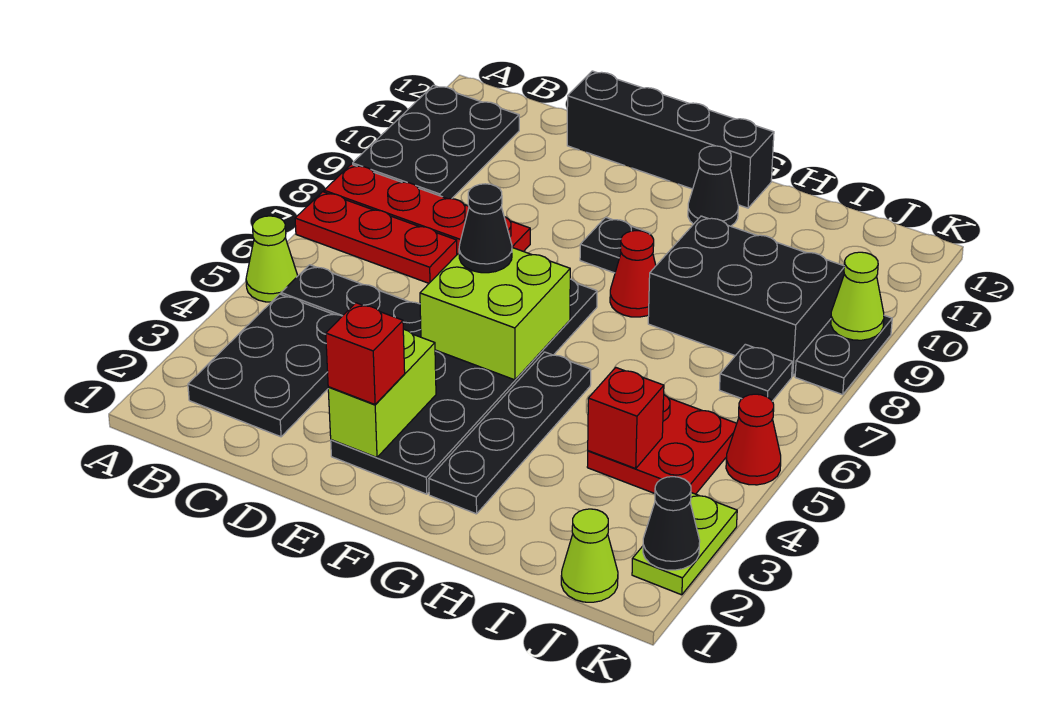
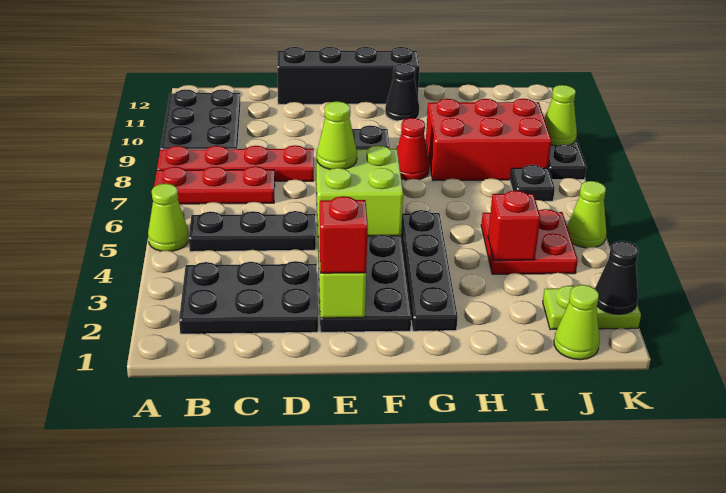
black plate B2:C4 level 1 -> black plate B2:D3 level 1
black cone E6 level 3 -> lime cone E6 level 3
black brick H8:J9 level 1 -> red brick H8:J9 level 1
lime plate K2:K3 level 1 -> lime plate J2:K2 level 1
red cone K5 level 1 -> lime cone K5 level 1

